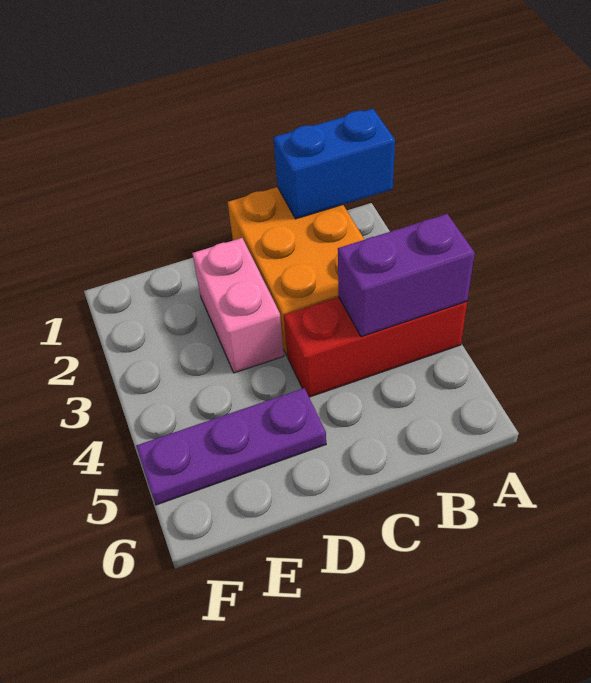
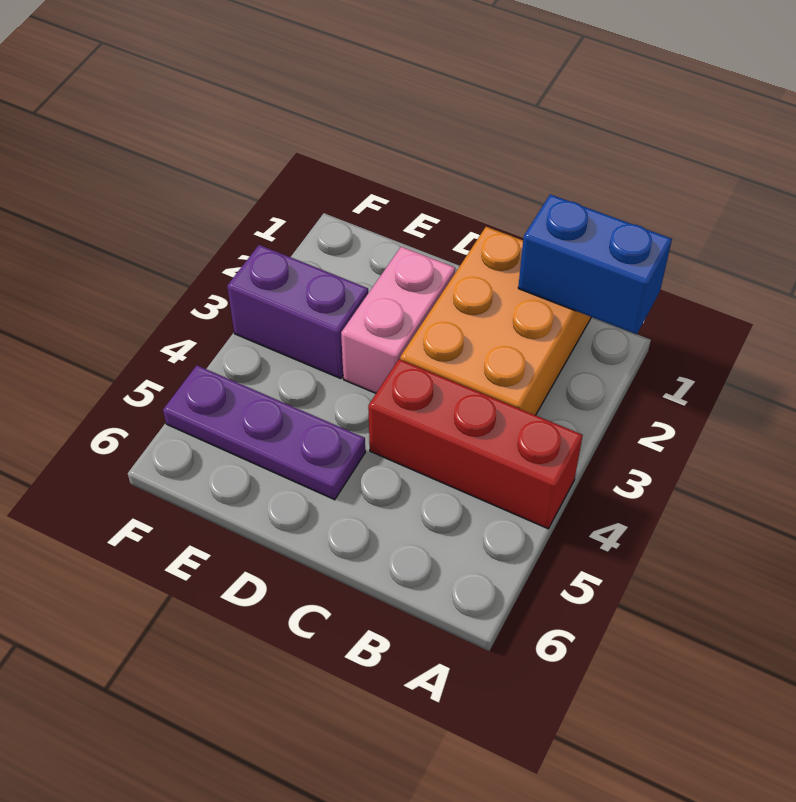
purple brick A4:B4 level 2 -> purple brick E3:F3 level 1

